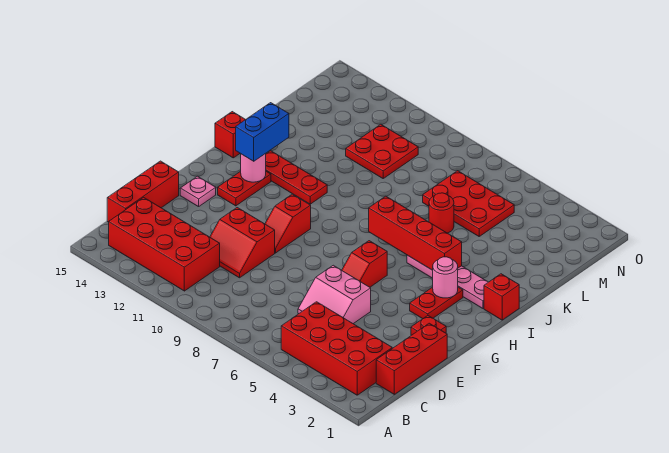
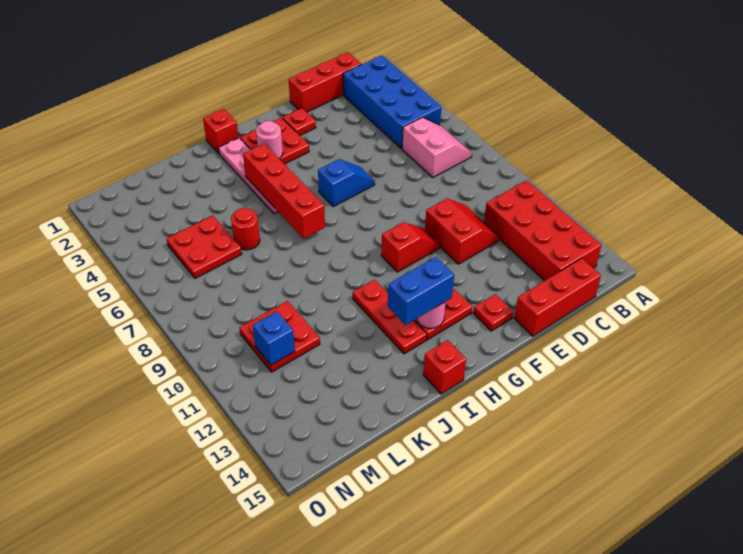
red brick B2:C5 level 1 -> blue brick B2:C5 level 1
pink slope D5:E6 level 1 top E -> pink slope B6:C7 level 1 top C
red slope F6:G6 level 1 top G -> blue slope F6:G6 level 1 top G
pink plate F14 level 1 -> red plate F14 level 1
red plate G3:H3 level 1 -> red plate G2:H3 level 1
red plate L5:M7 level 1 -> red plate L5:M6 level 1
none -> blue brick M11 level 2

